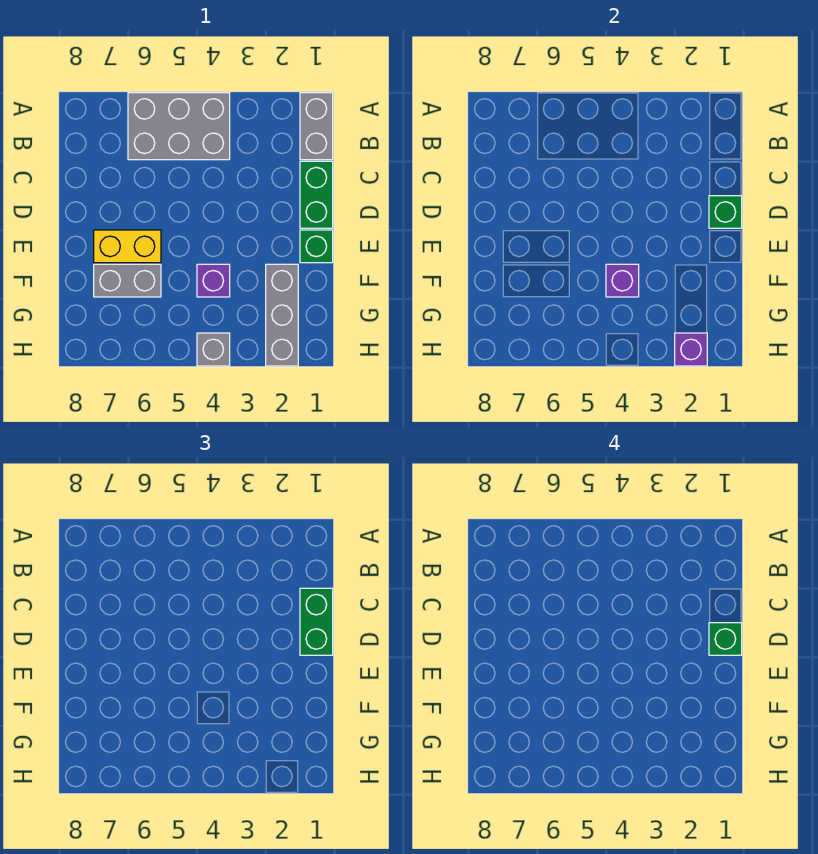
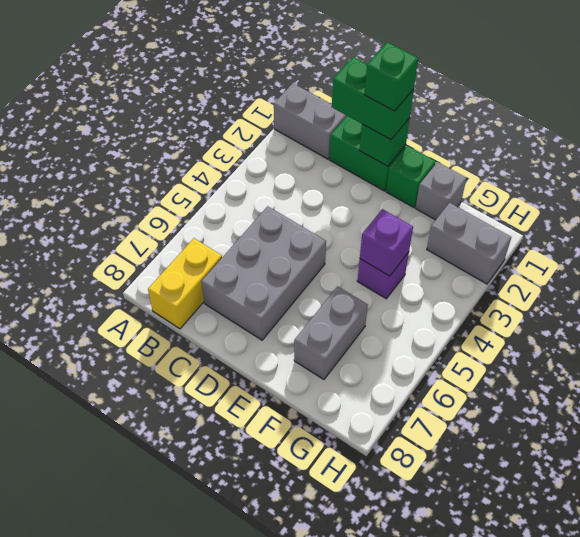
grey brick A4:B6 level 1 -> grey brick C5:D7 level 1
yellow brick E6:E7 level 1 -> yellow brick B7:B8 level 1
grey brick F2:H2 level 1 -> grey brick G2:H2 level 1
purple brick H2 level 2 -> none
grey brick H4 level 1 -> grey brick F1 level 1

